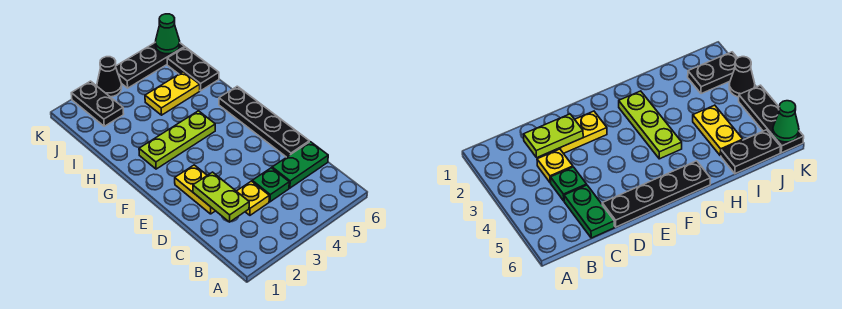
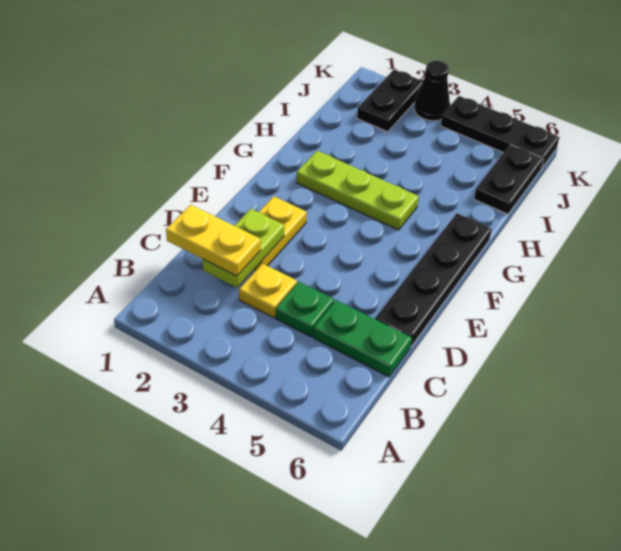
yellow plate I4:I5 level 1 -> yellow plate C1:C2 level 3
green cone K6 level 2 -> none

